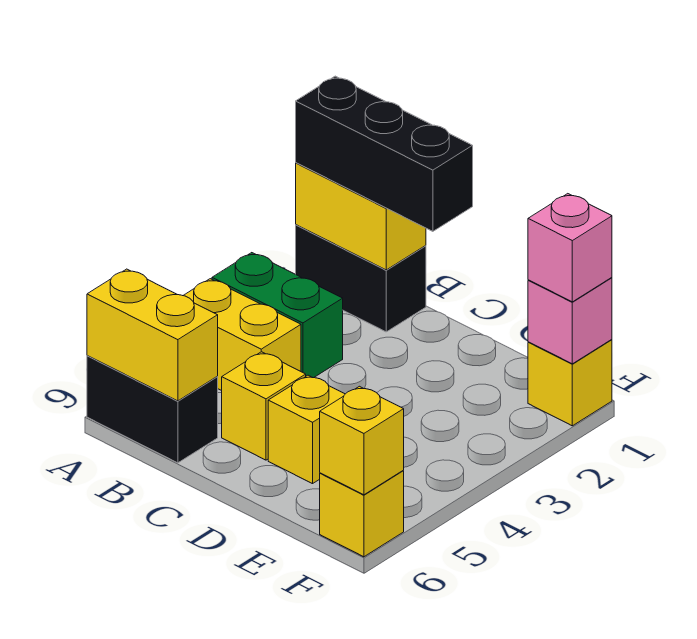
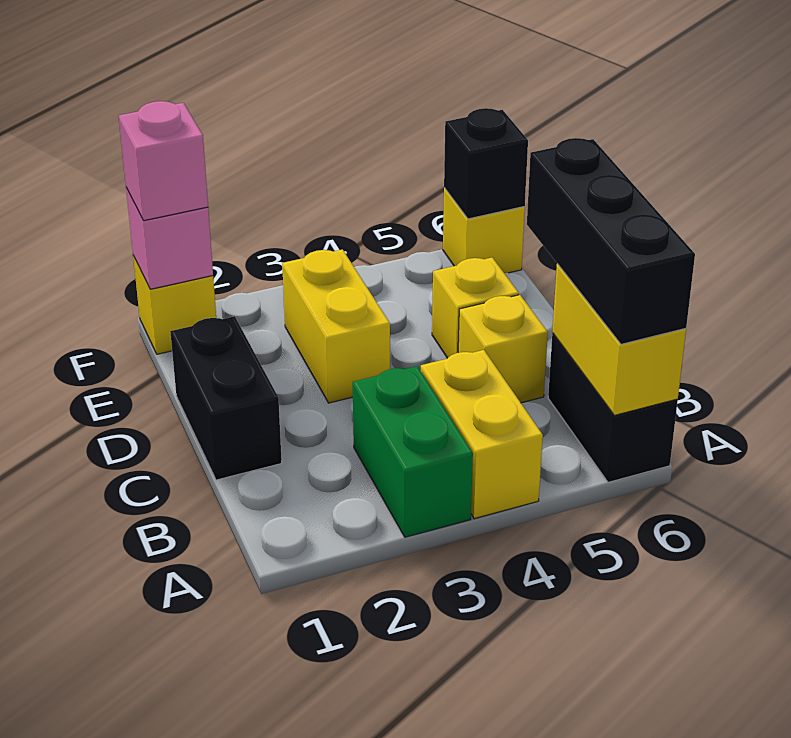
black brick A1:B1 level 1 -> black brick C1:D1 level 1
yellow brick A1:B1 level 2 -> yellow brick D3:E3 level 1
black brick A1:C1 level 3 -> black brick A6:C6 level 3
yellow brick F6 level 2 -> black brick F6 level 2

